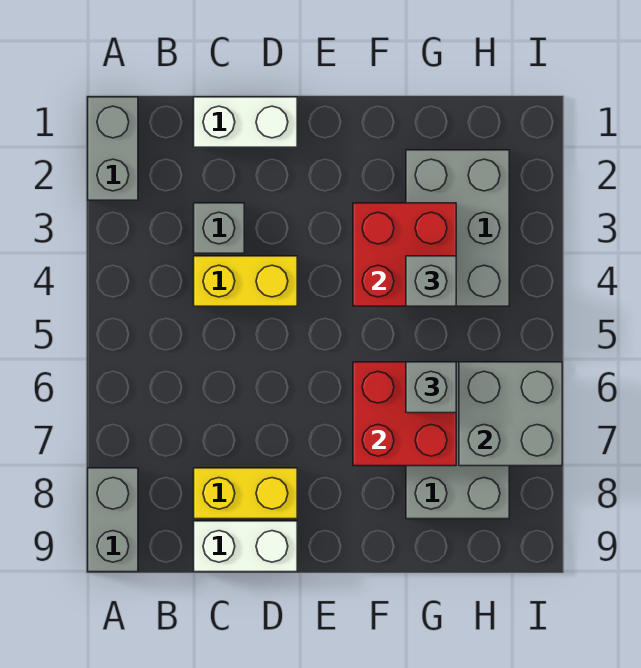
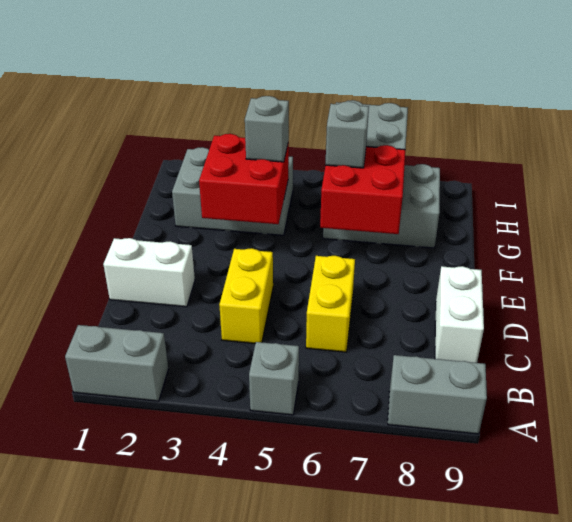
white brick C1:D1 level 1 -> white brick D1:D2 level 1
grey brick C3 level 1 -> grey brick A5 level 1
yellow brick C8:D8 level 1 -> yellow brick C6:D6 level 1

